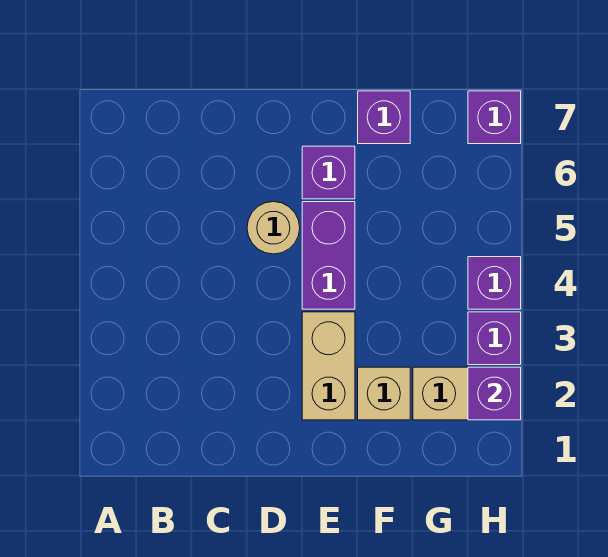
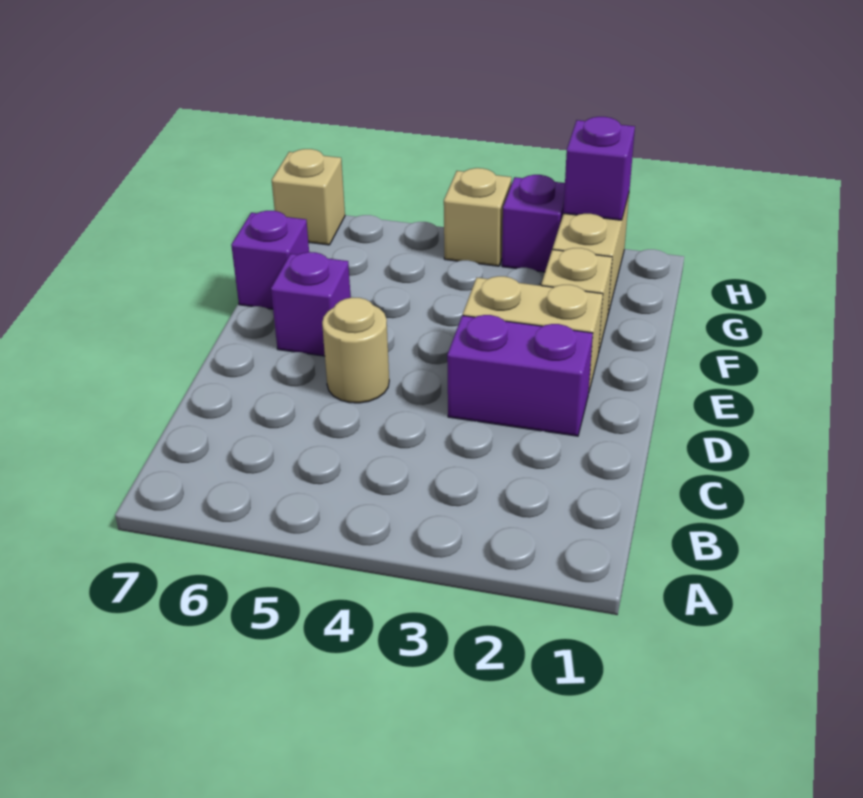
purple brick E4:E5 level 1 -> purple brick D2:D3 level 1
purple brick H4 level 1 -> tan brick H4 level 1
purple brick H7 level 1 -> tan brick H7 level 1

